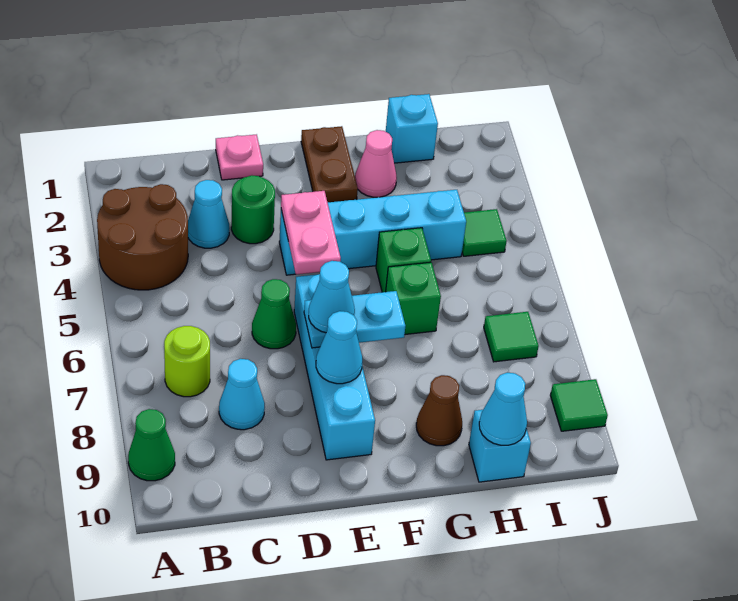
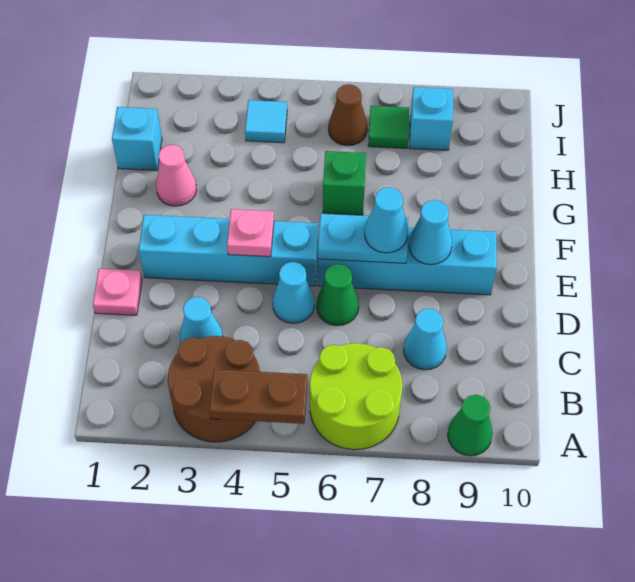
lime round brick B7 level 1 -> lime round brick A6:B7 level 1
green round brick D3 level 1 -> none
cyan brick E4:H4 level 1 -> cyan brick E2:E5 level 1
pink plate E4:E5 level 2 -> pink plate E4 level 2
cyan plate E7:F7 level 2 -> cyan plate E6:E7 level 2
brown plate F1:F2 level 1 -> brown plate A4:A5 level 2
green brick G5 level 1 -> none
brown cone G9 level 1 -> brown cone I6 level 1
cyan brick H10 level 1 -> cyan brick I8 level 1
cyan cone H10 level 2 -> cyan cone D5 level 1
green tile I4 level 1 -> cyan tile I4 level 1
green tile J9 level 1 -> none

